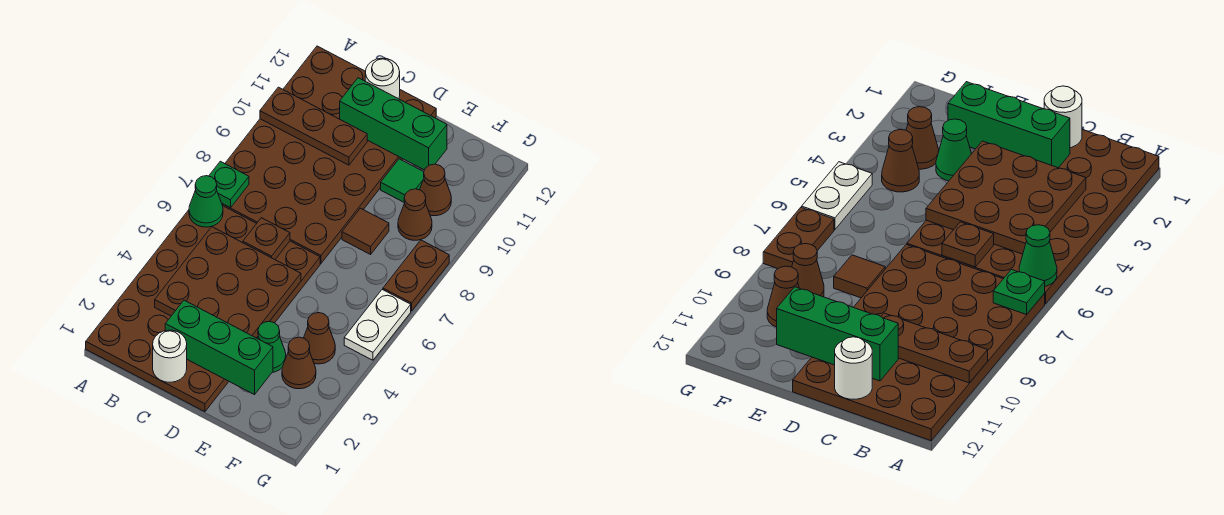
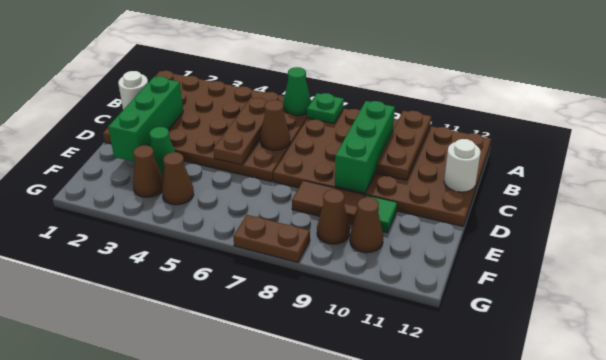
brown plate B3:D5 level 2 -> brown plate B5:D5 level 2
brown plate C6 level 2 -> brown cone C6 level 2
green brick C11:E11 level 2 -> green brick B9:D9 level 2
brown tile E8 level 1 -> brown tile E8:E9 level 1
white plate G5:G6 level 1 -> none

